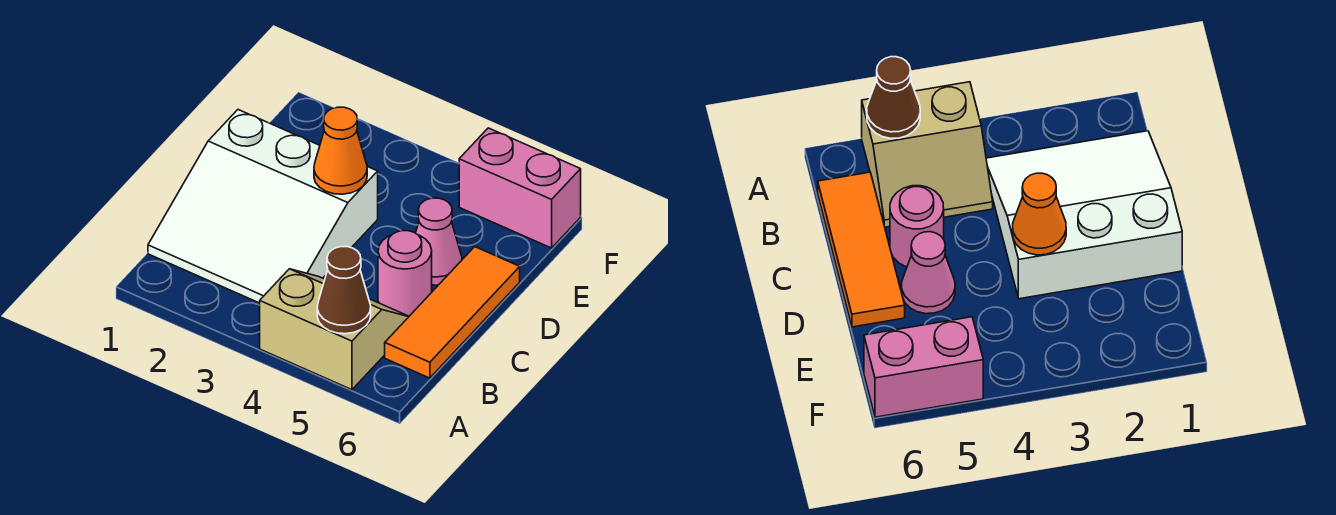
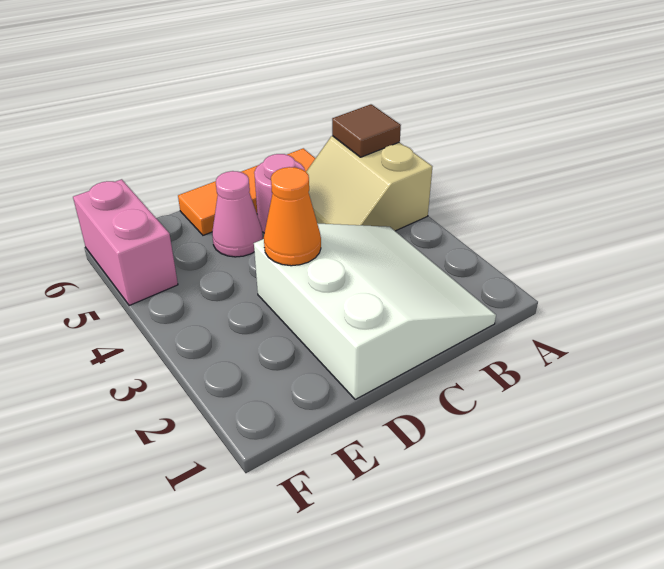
brown cone A5 level 2 -> brown tile A5 level 2

